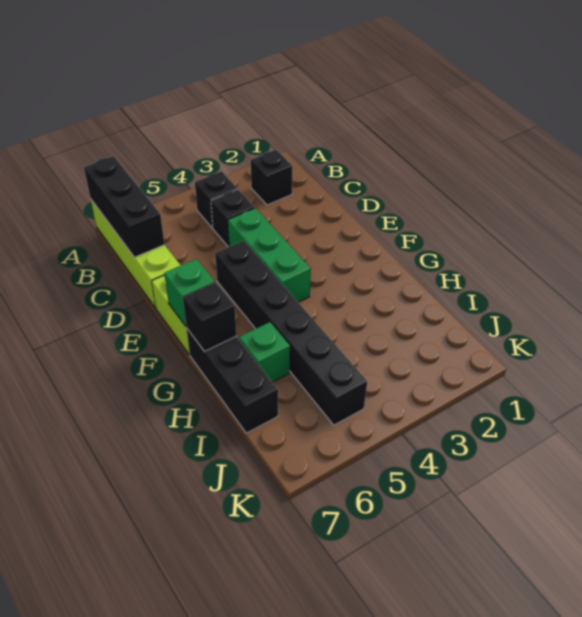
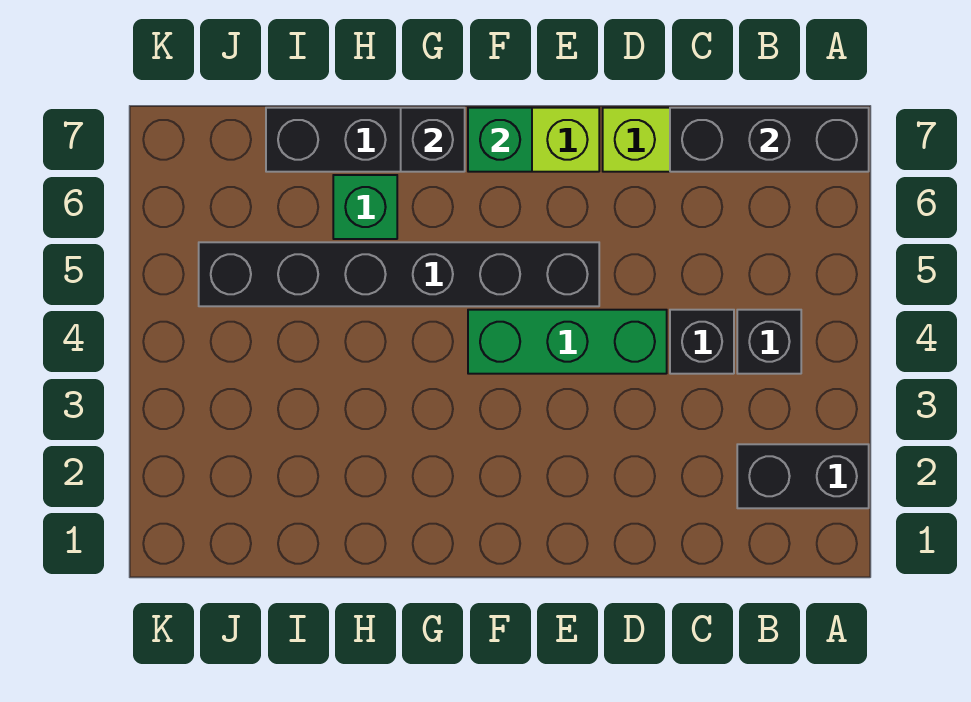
black brick B2 level 1 -> black brick A2:B2 level 1

